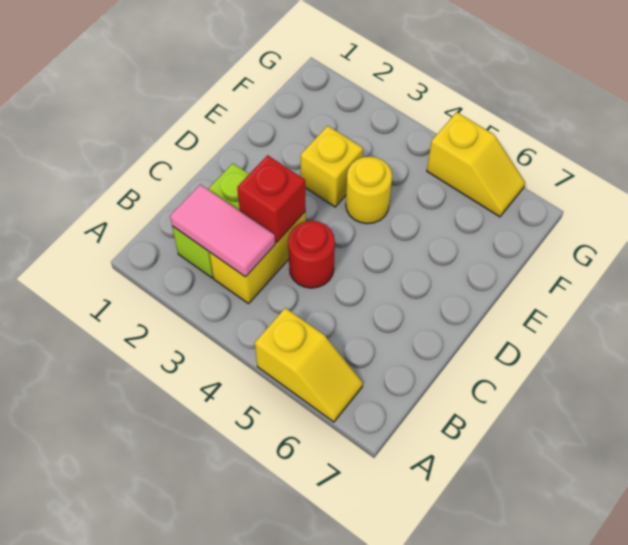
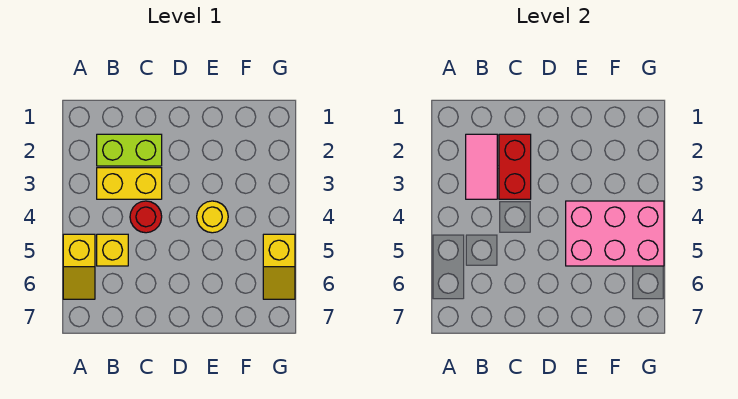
red brick C3 level 2 -> red brick C2:C3 level 2
yellow brick E3 level 1 -> yellow brick B5 level 1
none -> pink brick E4:G5 level 2

